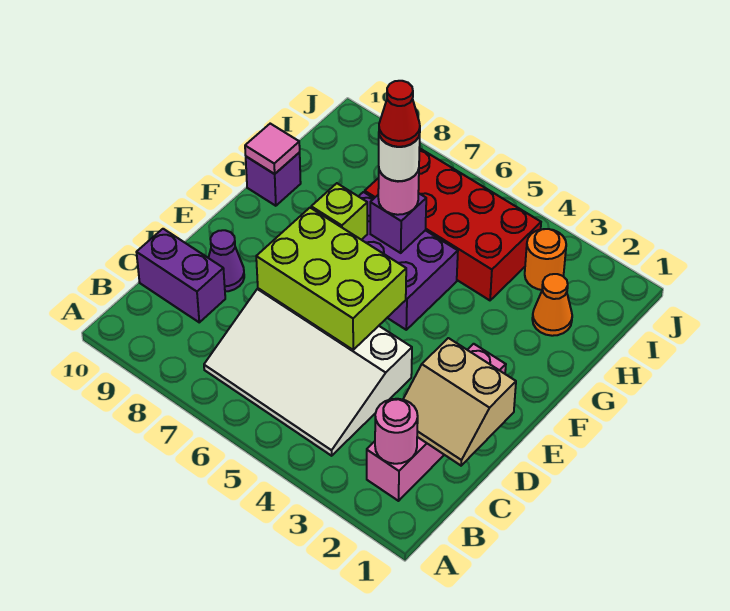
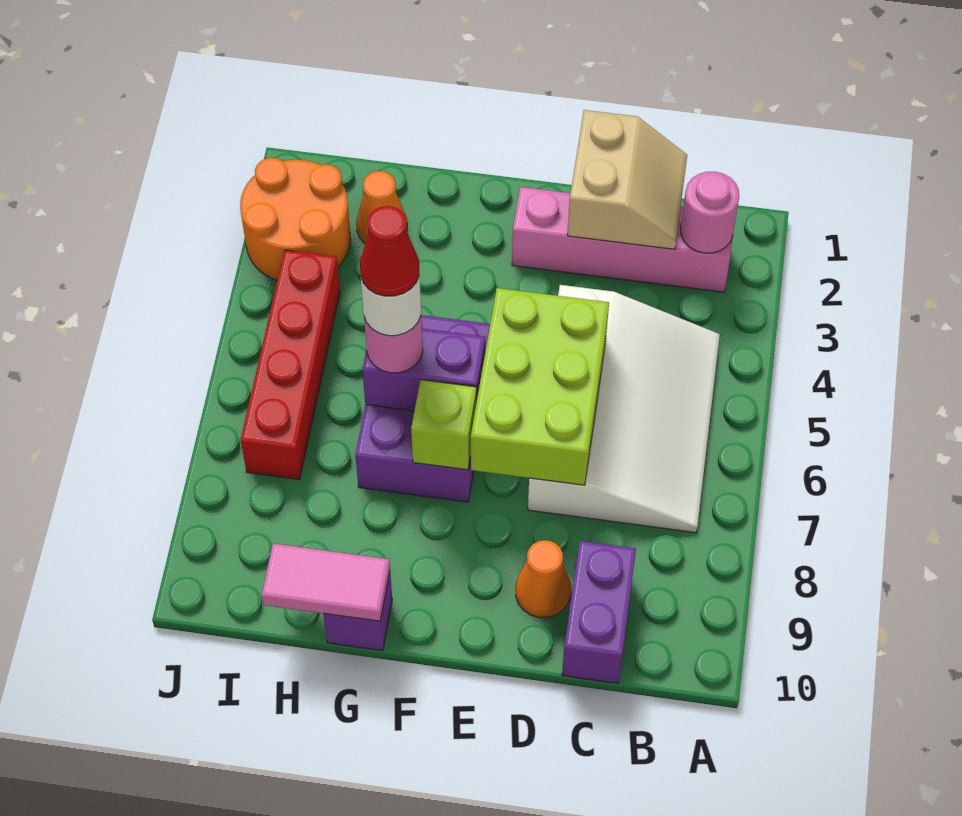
purple cone D9 level 1 -> orange cone D9 level 1
purple brick G6 level 2 -> purple brick F6:G6 level 2
pink tile G10 level 2 -> pink tile G10:H10 level 2
red brick H4:I7 level 1 -> red brick I4:I7 level 1
orange round brick I3 level 1 -> orange round brick I2:J3 level 1

